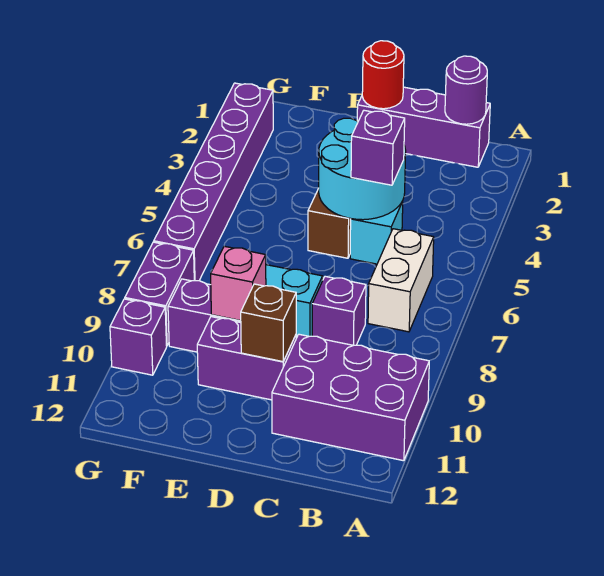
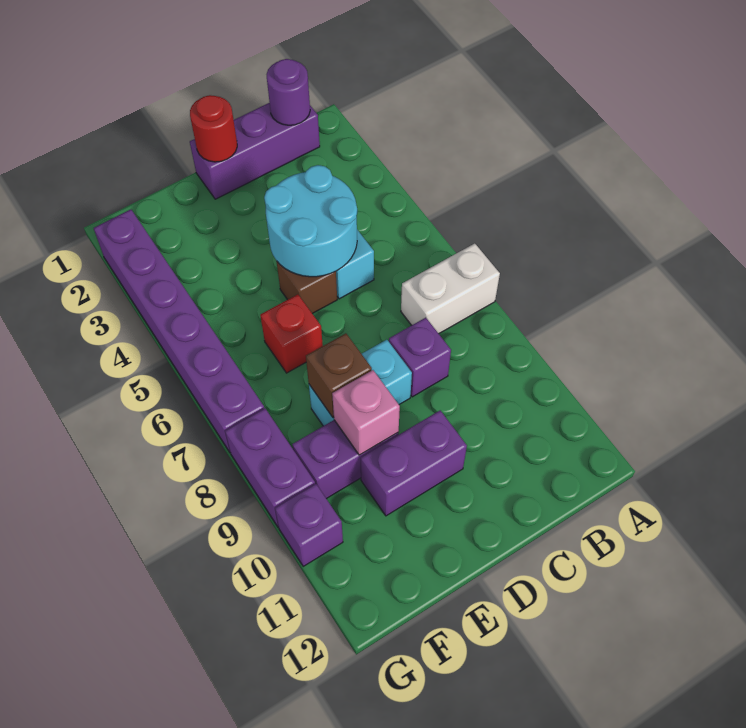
purple brick A10:C11 level 1 -> none
white brick B6:B7 level 1 -> white brick A7:B7 level 1
purple brick C5 level 3 -> none
brown brick D10 level 2 -> brown brick E8 level 2
none -> red brick E6 level 1

